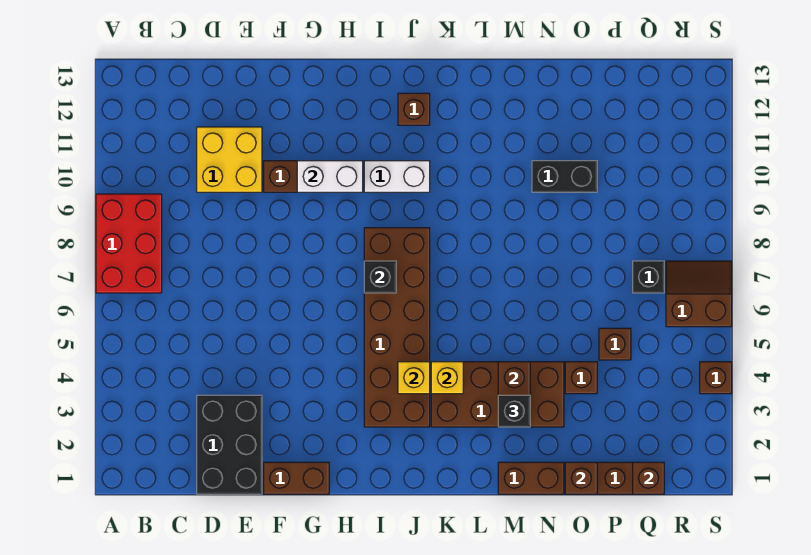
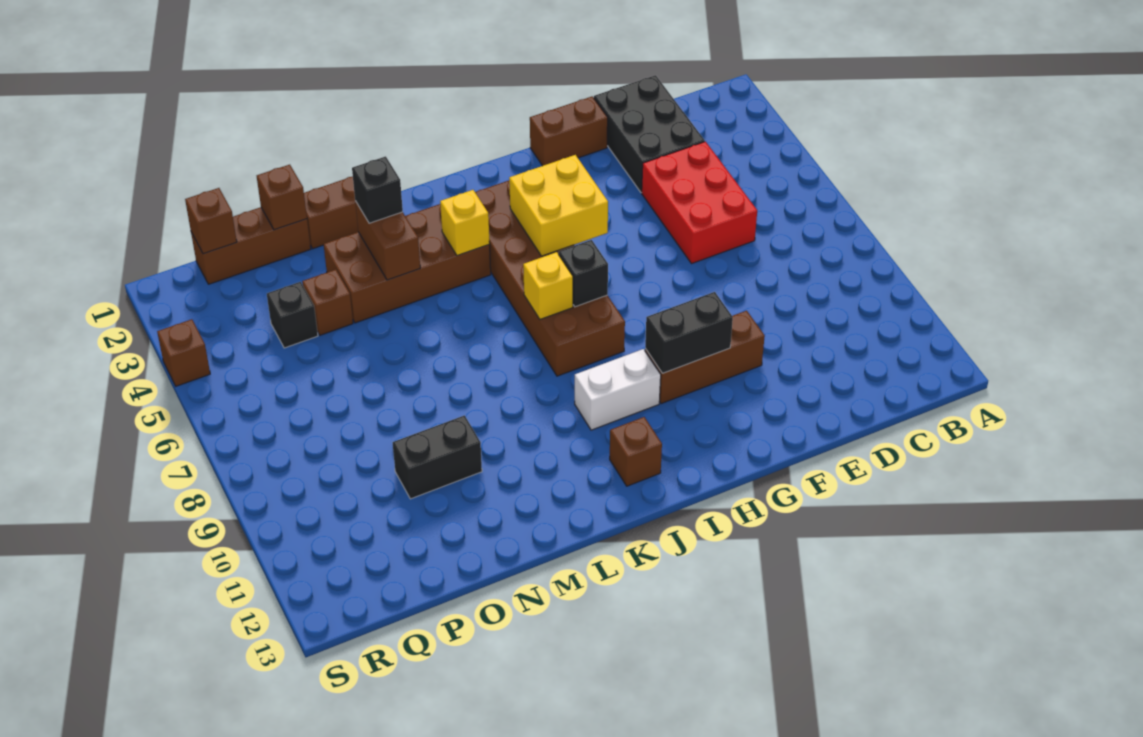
red brick A7:B9 level 1 -> red brick D4:E6 level 1
yellow brick D10:E11 level 1 -> yellow brick H4:I5 level 2
white brick G10:H10 level 2 -> black brick G10:H10 level 2
yellow brick J4 level 2 -> yellow brick J7 level 2
brown brick P5 level 1 -> none
black brick Q7 level 1 -> black brick P4 level 1
brown slope R6:S7 level 1 top 6 -> none

